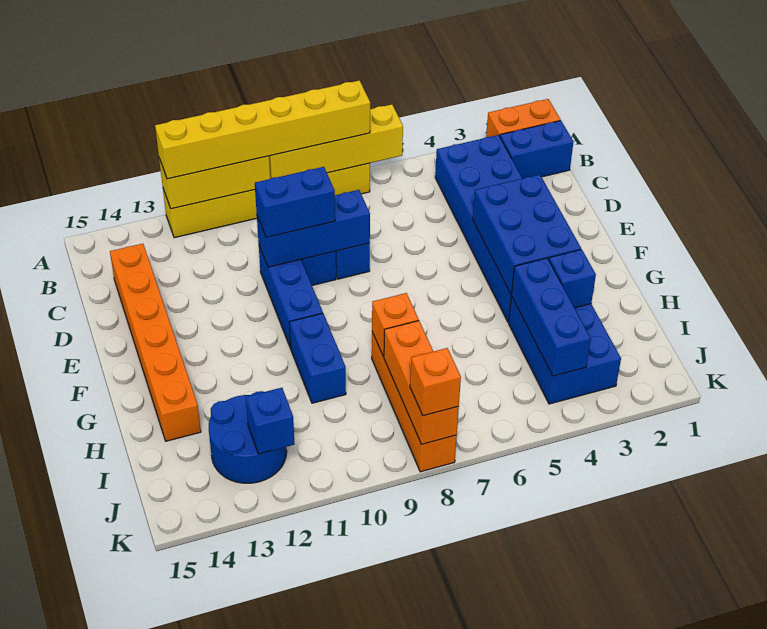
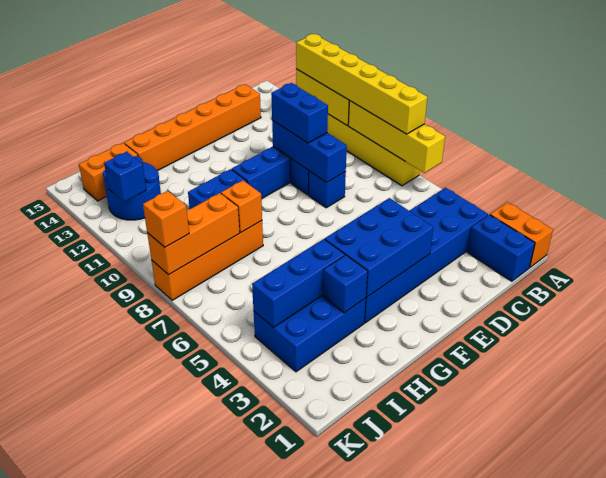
none -> orange brick I14:J14 level 1

